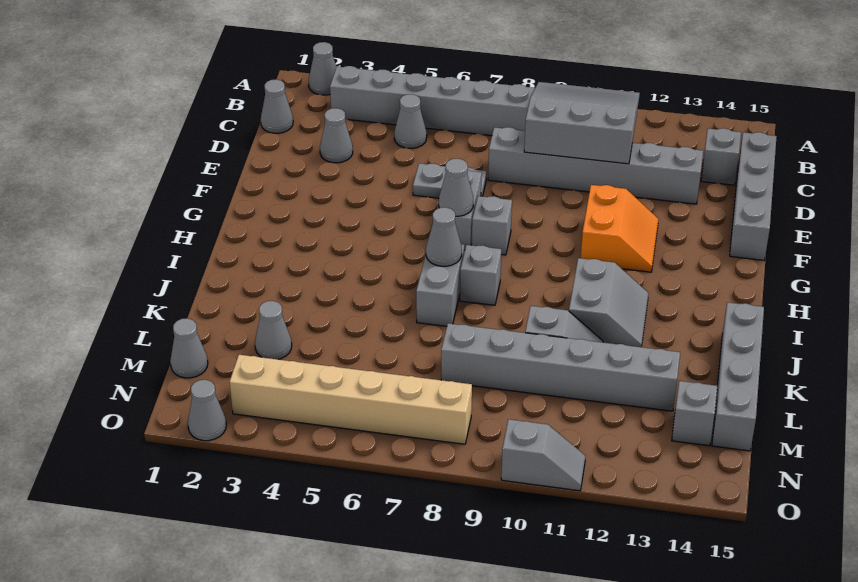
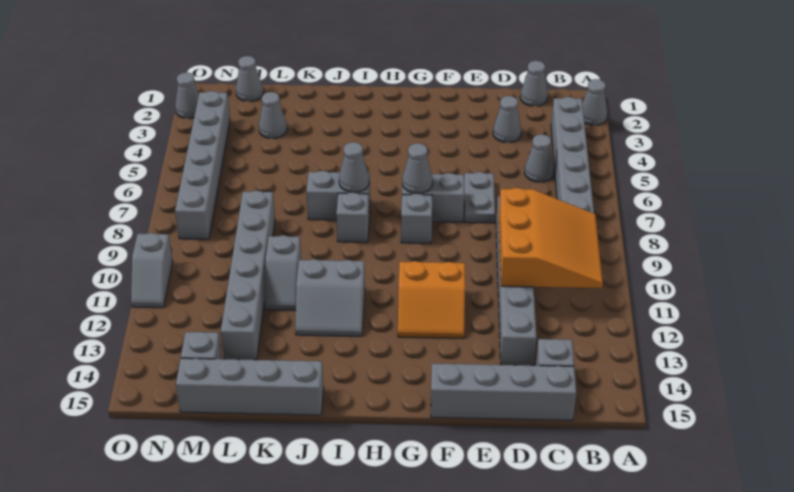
grey slope B9:D11 level 2 top D -> orange slope B9:D11 level 2 top D
tan brick N3:N8 level 1 -> grey brick N3:N8 level 1

